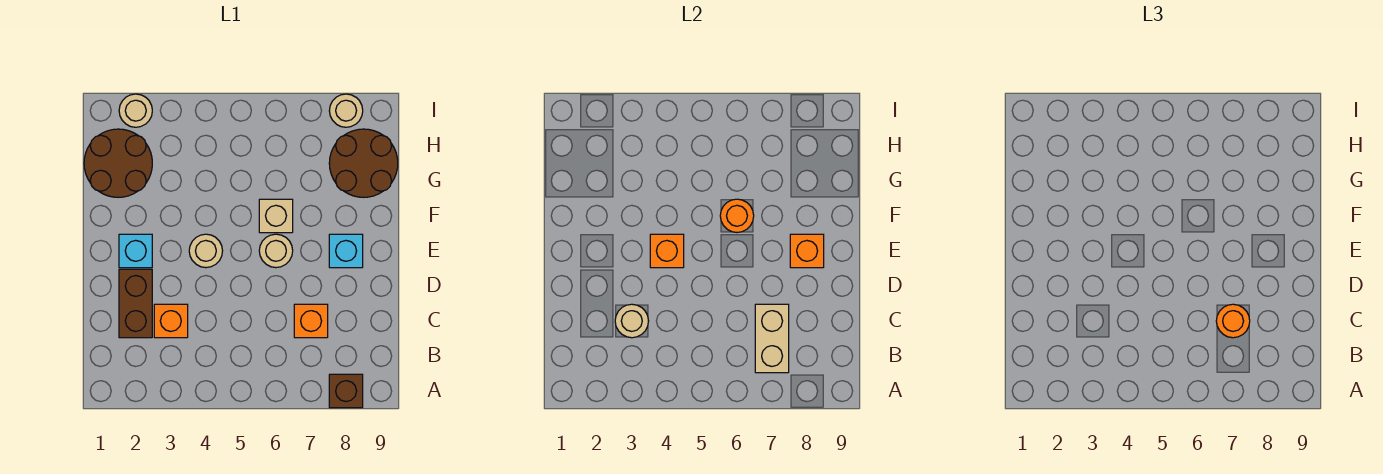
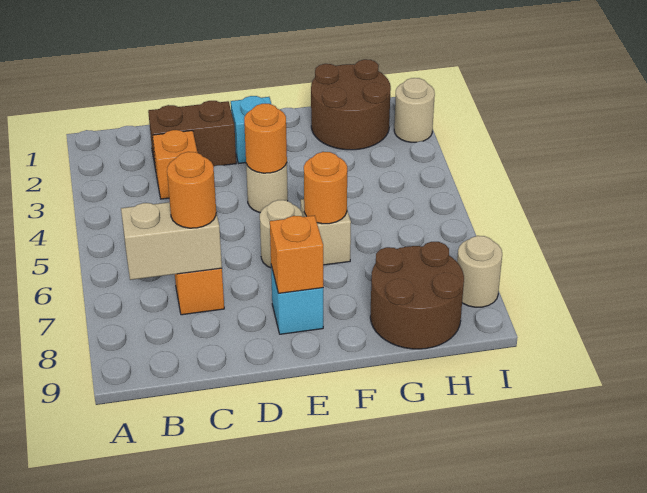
brown brick A8 level 1 -> none
tan round brick C3 level 2 -> none
orange brick E4 level 2 -> orange round brick E4 level 2

